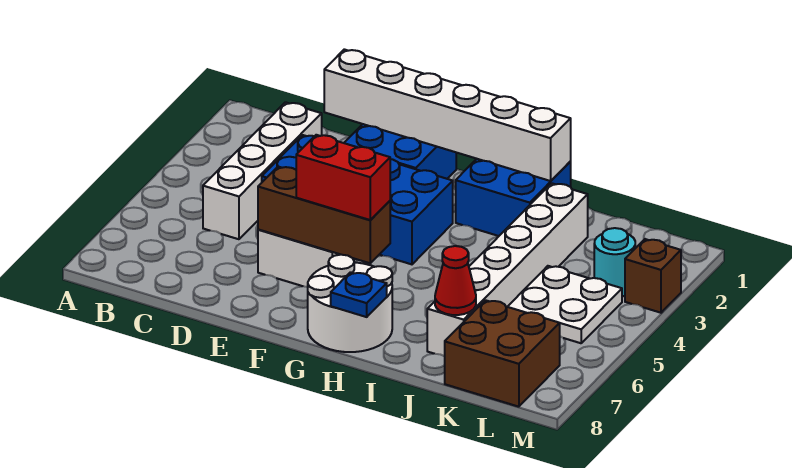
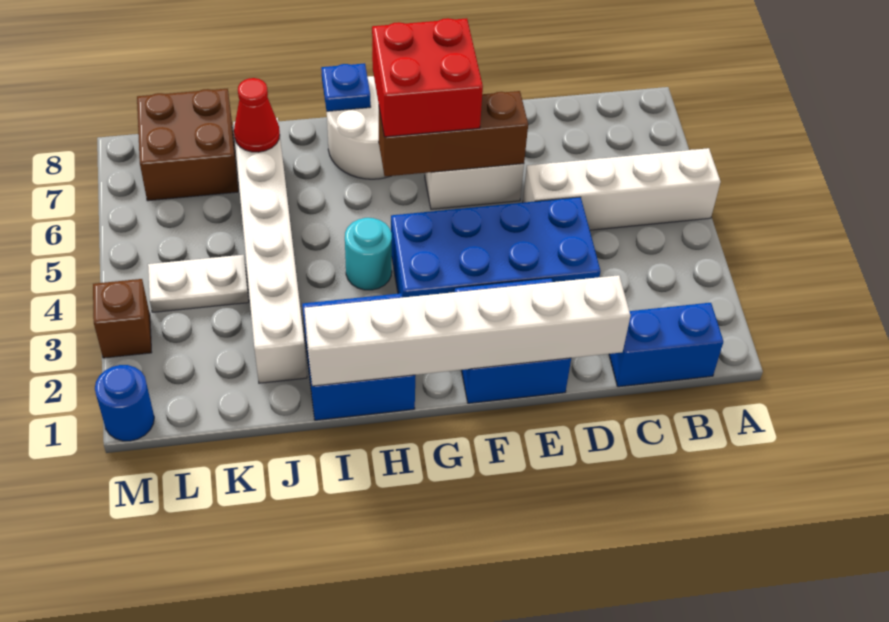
none -> blue brick B1:C1 level 1
white brick C2:C5 level 1 -> white brick A5:D5 level 1
red brick F6:G6 level 3 -> red brick F6:G7 level 3
white plate K4:L5 level 1 -> white plate K4:L4 level 1
cyan round brick L3 level 1 -> cyan round brick H4 level 1
none -> blue round brick M1 level 1

